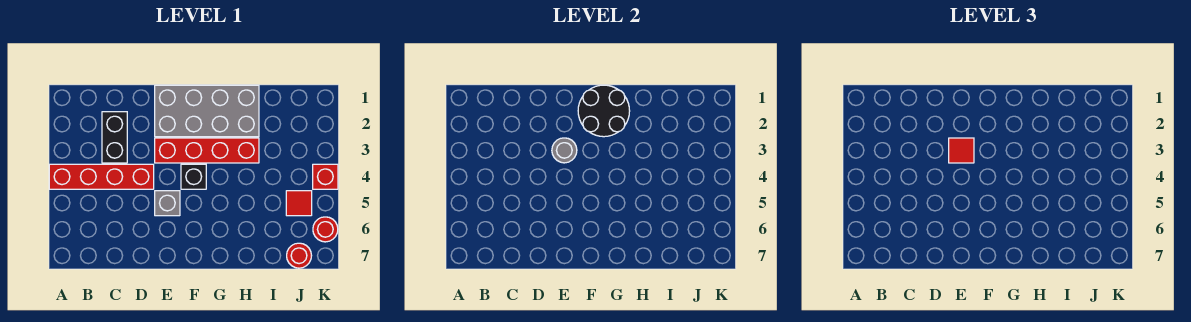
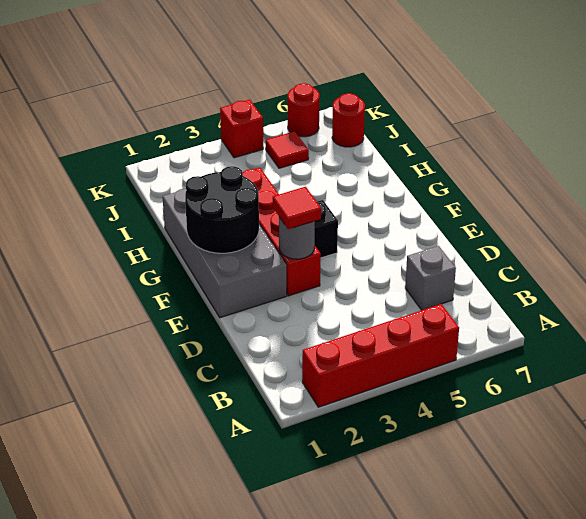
red brick A4:D4 level 1 -> red brick A2:A5 level 1
black brick C2:C3 level 1 -> none
grey brick E5 level 1 -> grey brick C6 level 1

